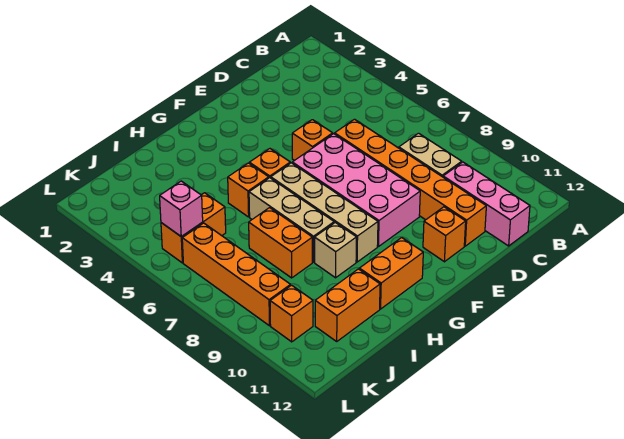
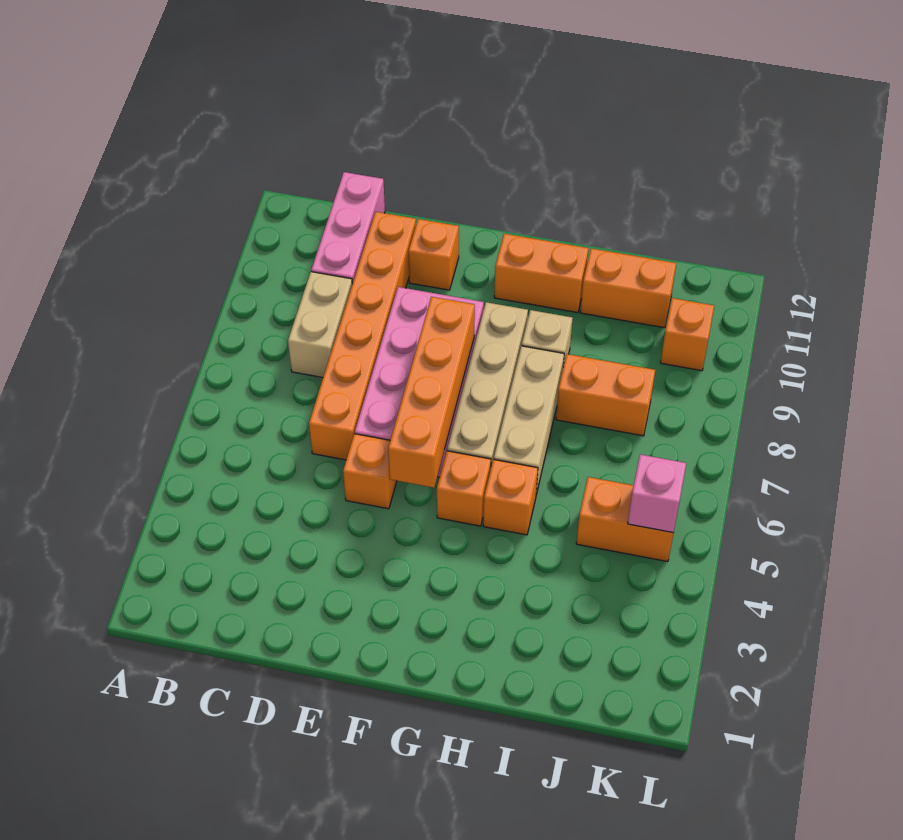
orange brick I7:I8 level 1 -> orange brick I8:J8 level 1
orange brick K6:K9 level 1 -> orange brick F5:F8 level 2

